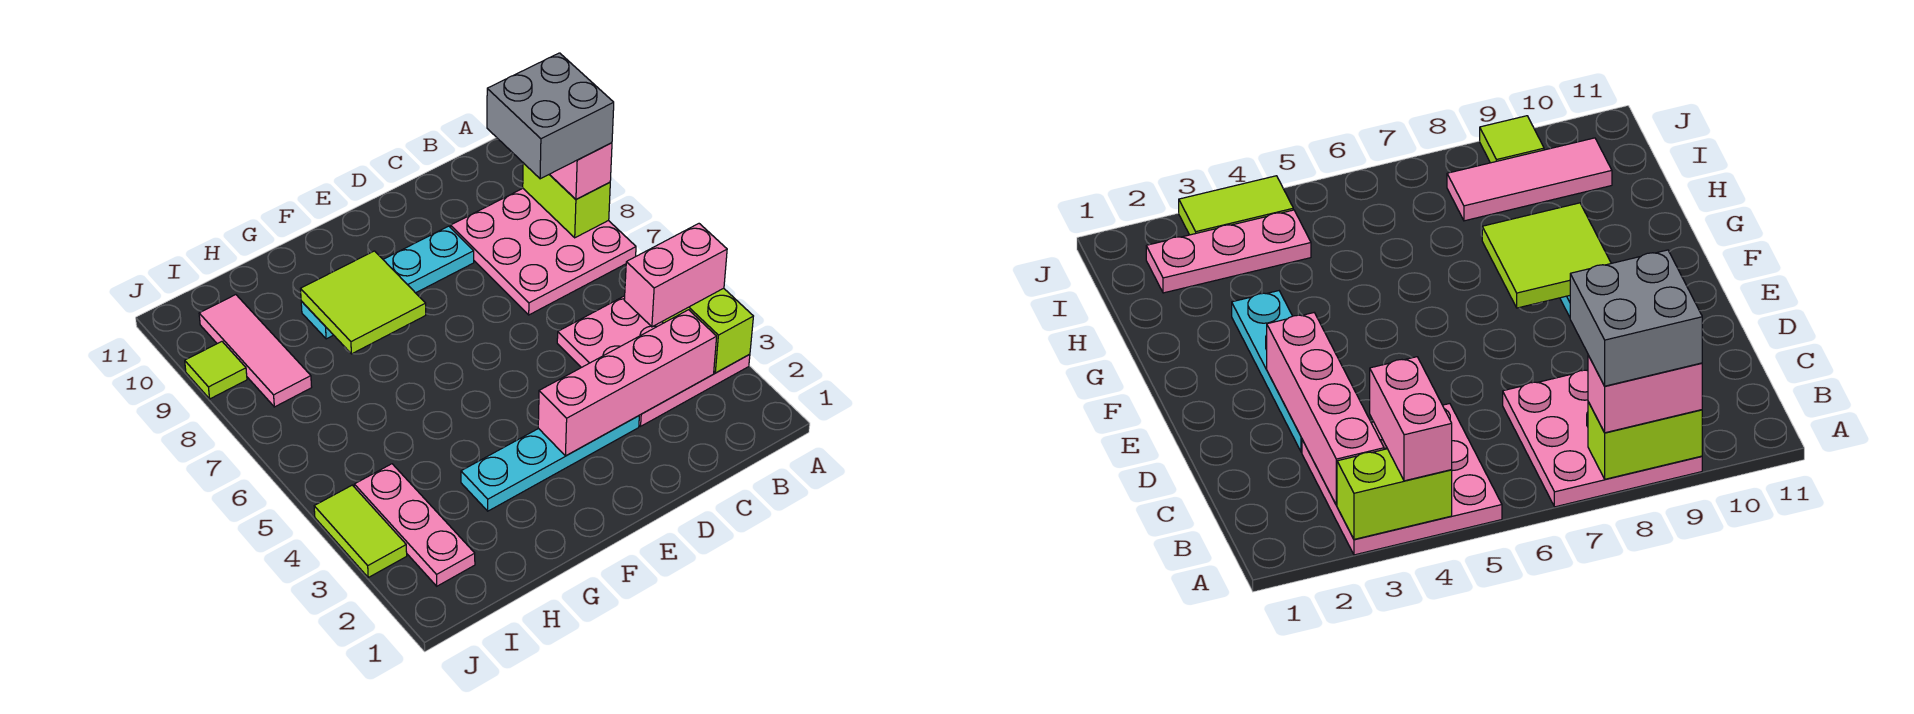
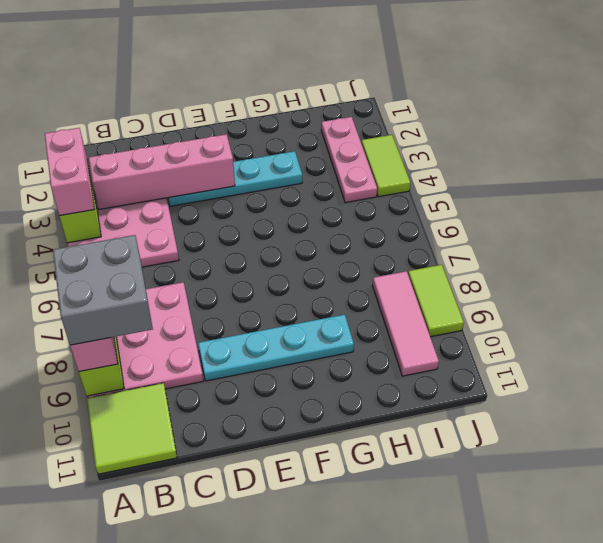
pink brick A4:B4 level 3 -> pink brick A3:A4 level 3
lime tile F8:G9 level 2 -> lime tile A10:B11 level 1
lime tile J9 level 1 -> lime tile J8:J9 level 1

